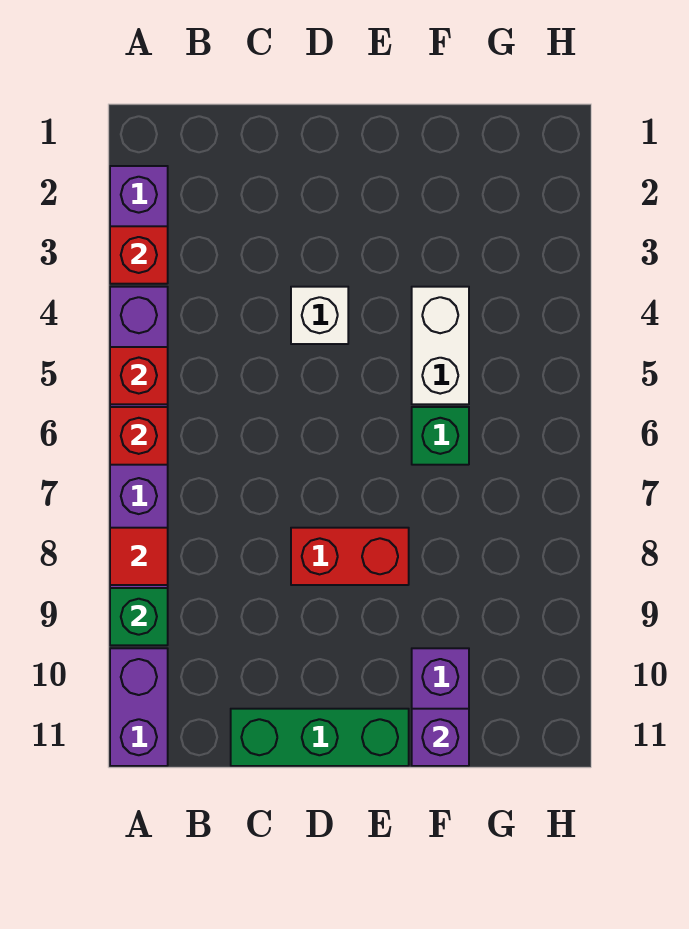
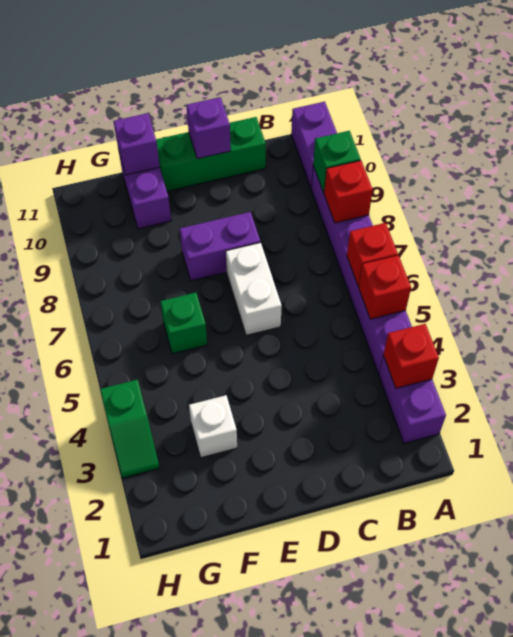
red tile A8 level 2 -> red brick A8 level 2
white brick D4 level 1 -> white brick F3 level 1
red brick D8:E8 level 1 -> purple brick D8:E8 level 1
none -> purple brick D11 level 2
white brick F4:F5 level 1 -> white brick D6:D7 level 1
none -> green slope H3:H4 level 1 top 4

